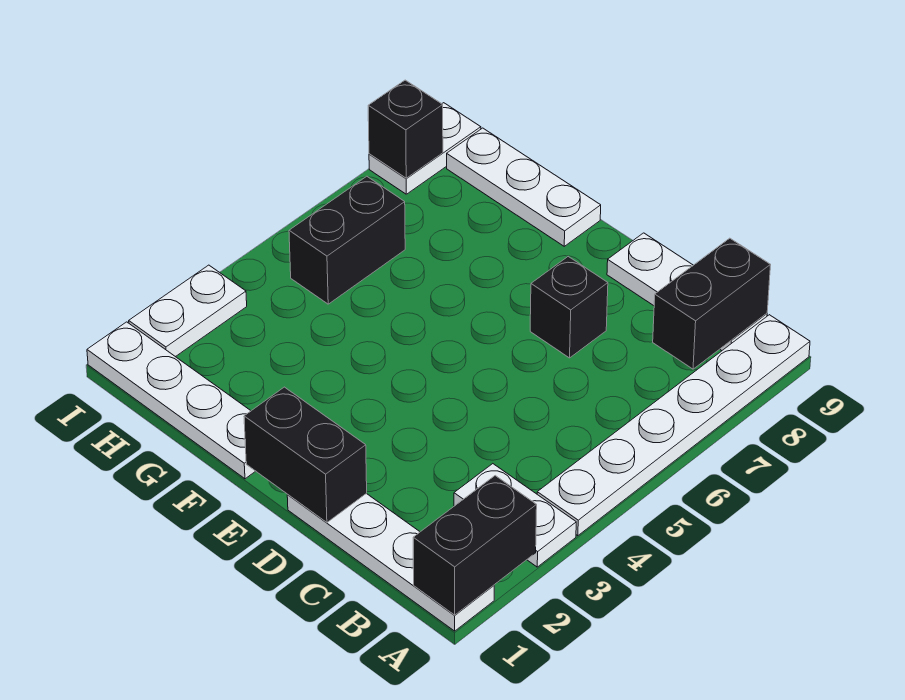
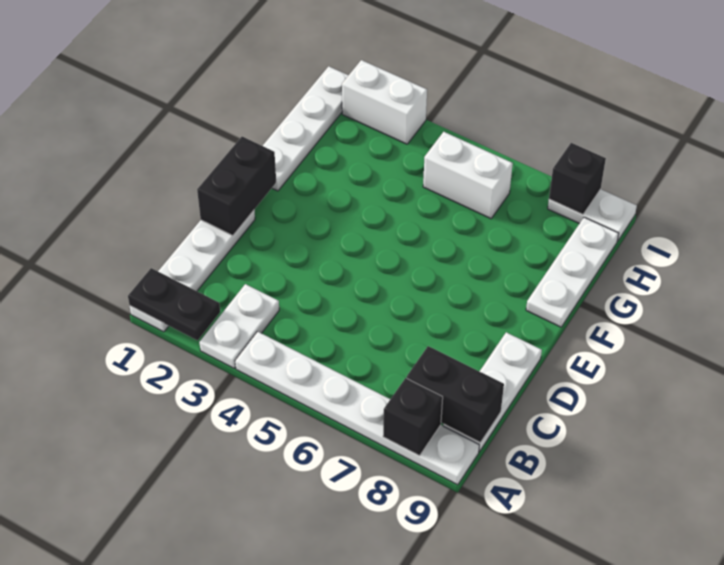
black brick A1:A2 level 2 -> black plate A1:A2 level 2
black brick D7 level 1 -> black brick A8 level 2
black brick H5:H6 level 1 -> white brick H5:H6 level 1
white plate I2:I3 level 1 -> white brick I2:I3 level 1

